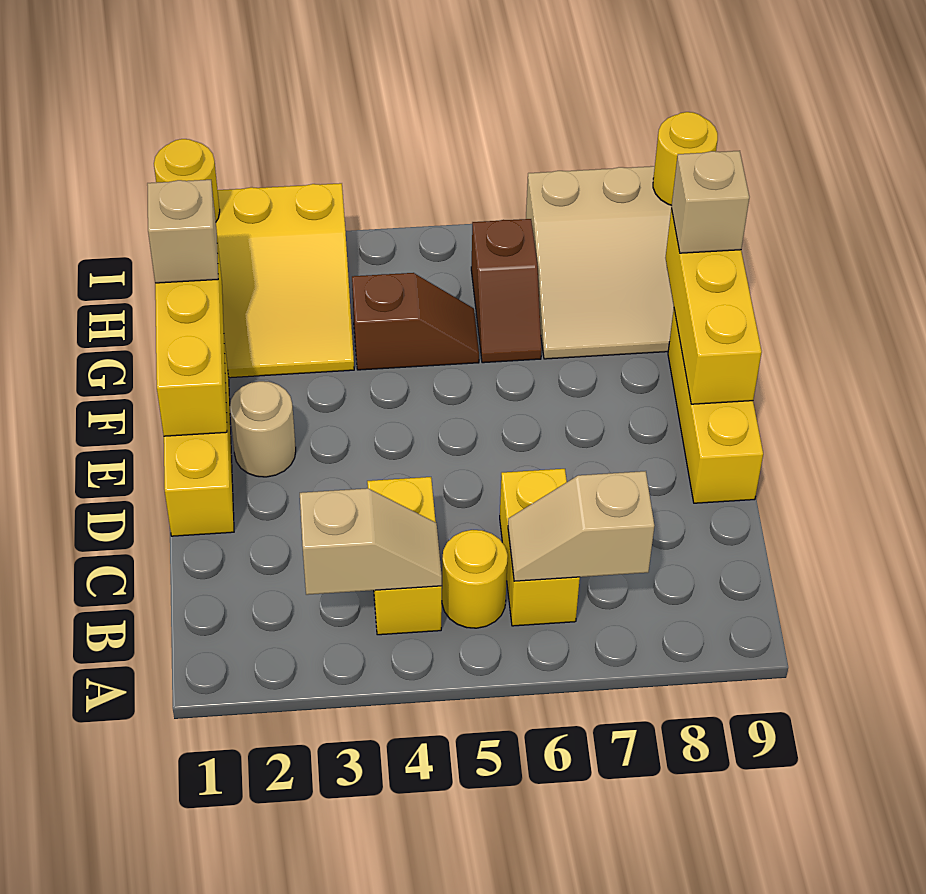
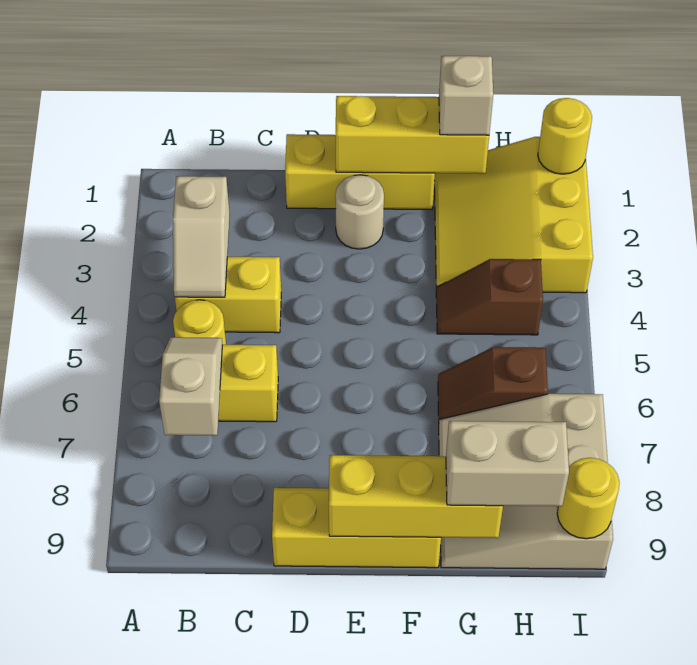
brown slope G4:G5 level 1 top 4 -> brown slope G4:H4 level 1 top H
tan brick G9 level 3 -> tan brick G9:H9 level 3

